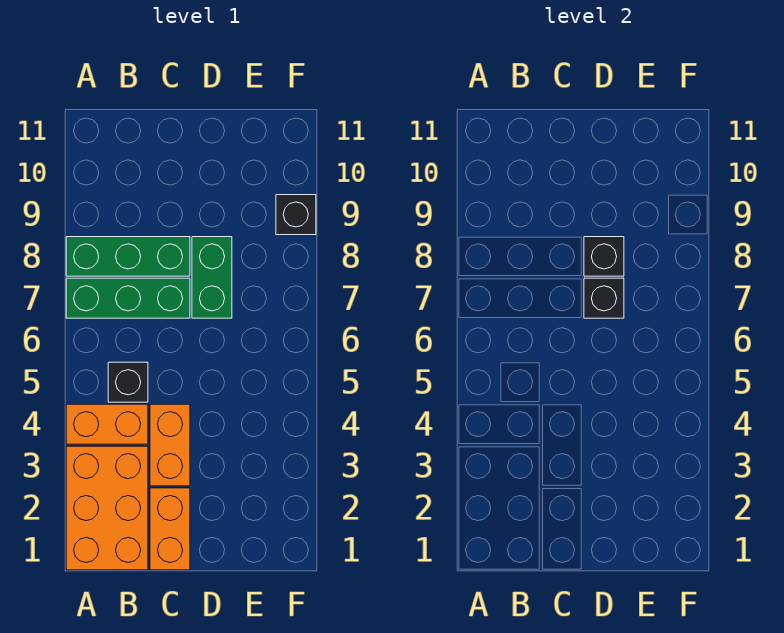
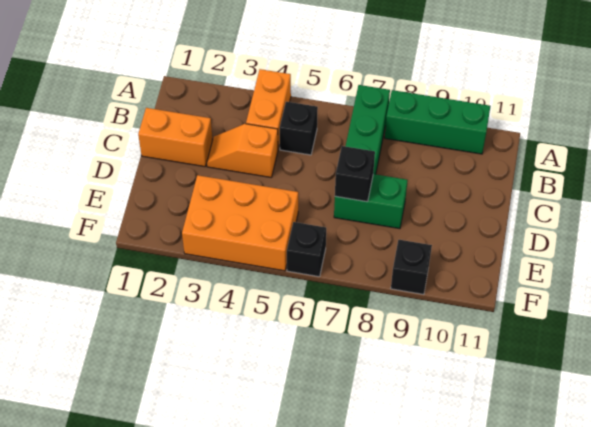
orange brick A1:B3 level 1 -> orange brick E3:F5 level 1
green brick A8:C8 level 1 -> green brick A8:A10 level 1
orange brick C3:C4 level 1 -> orange slope C3:C4 level 1 top 4
black brick D8 level 2 -> black brick F6 level 1

